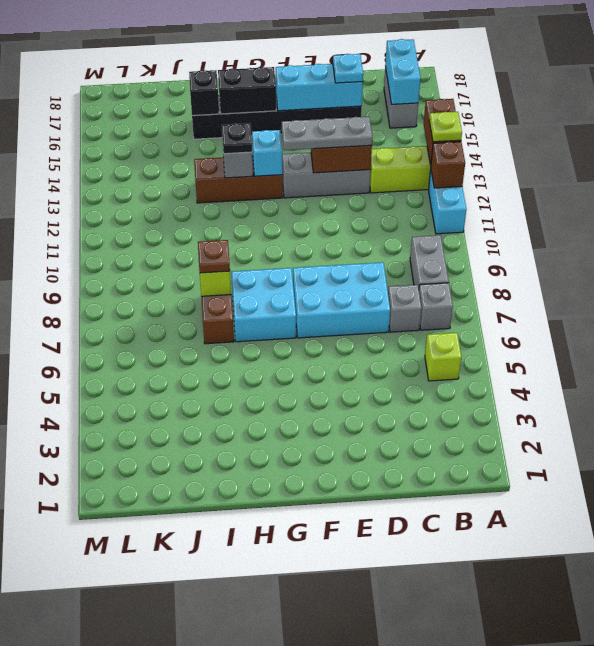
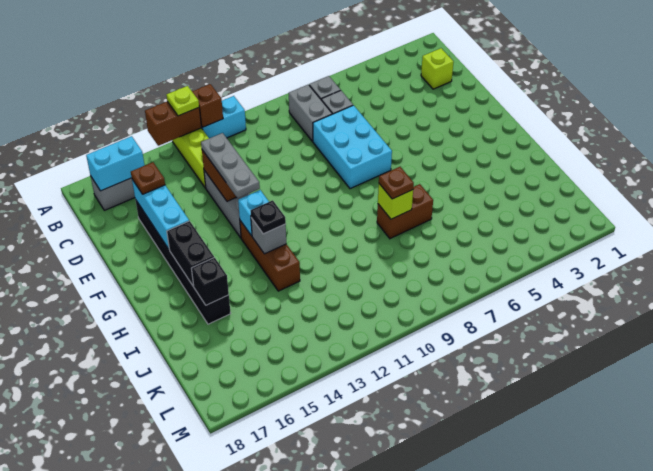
lime brick B5 level 1 -> lime brick C2 level 1
grey brick B8:B9 level 1 -> grey brick B8:C8 level 1
cyan plate D16 level 3 -> brown plate D16 level 3
cyan brick G7:H8 level 1 -> none

